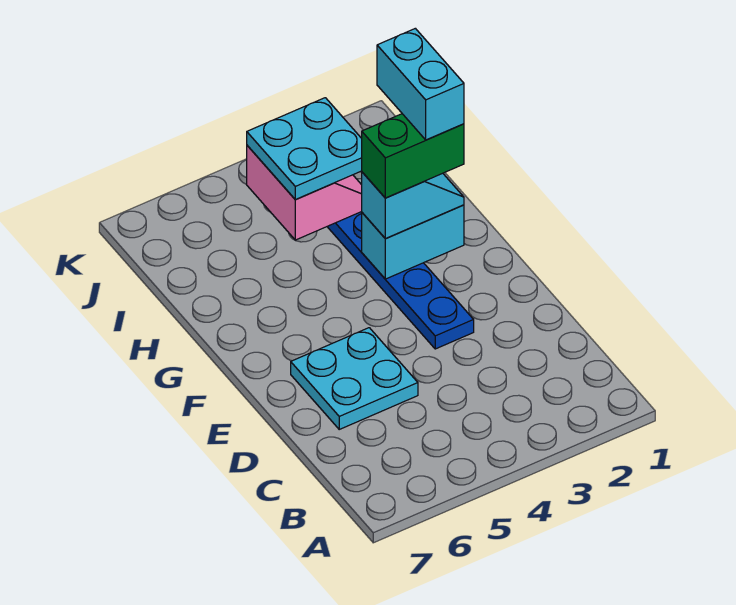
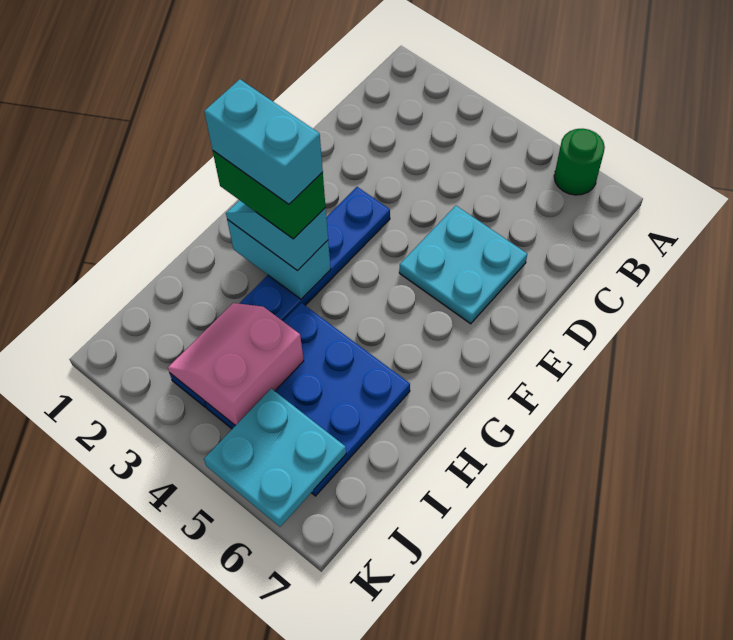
none -> green round brick A6 level 1
cyan brick G2:H2 level 5 -> cyan brick G2:G3 level 5
none -> blue plate H4:J6 level 1
cyan plate I3:J4 level 3 -> cyan plate J5:K6 level 2

